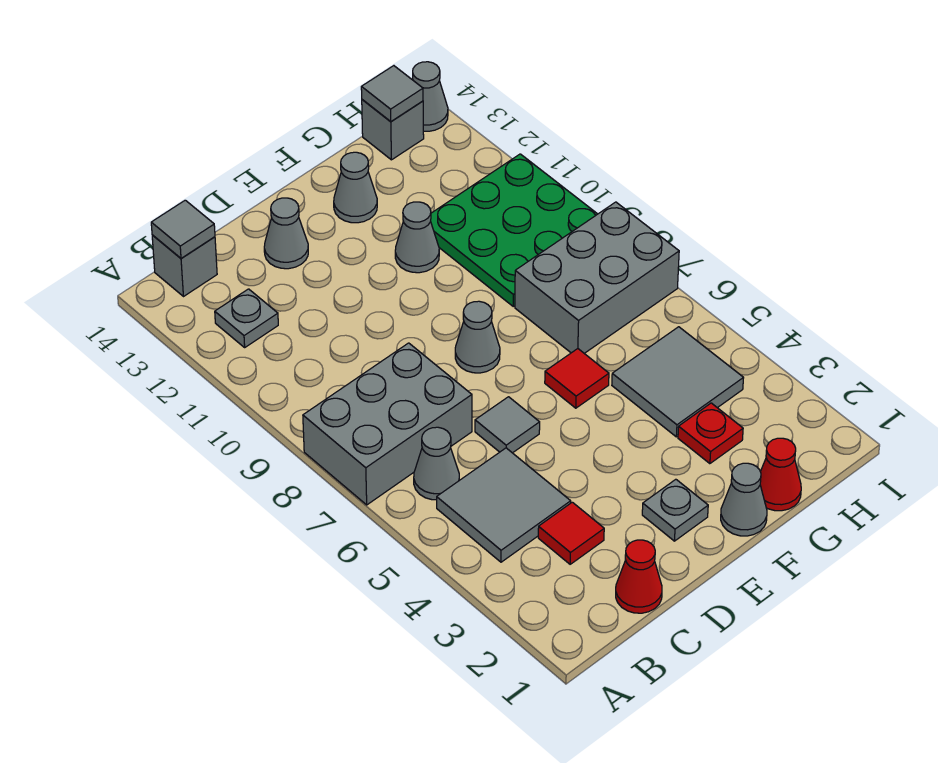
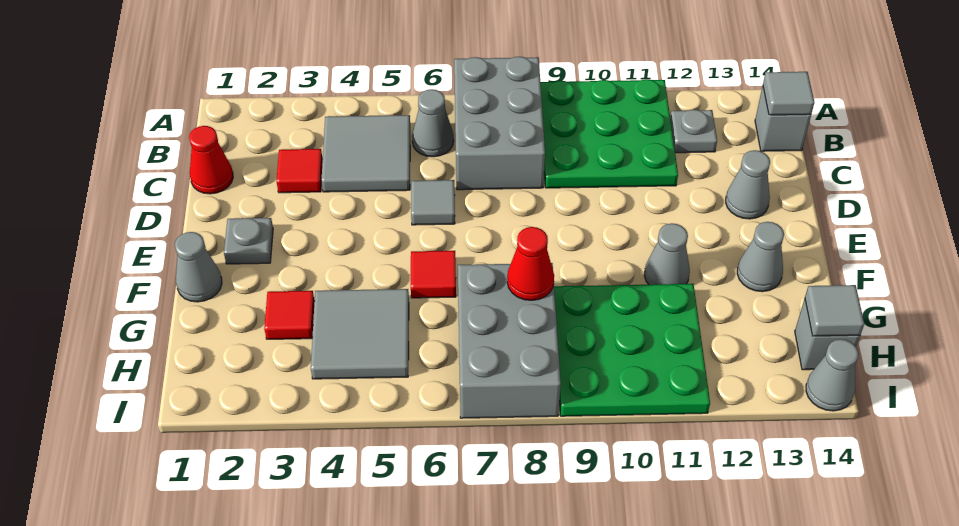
none -> green plate A9:C11 level 1
grey cone E8 level 1 -> none
red cone G1 level 1 -> red cone G8 level 2
red plate G3 level 1 -> red tile G3 level 1

